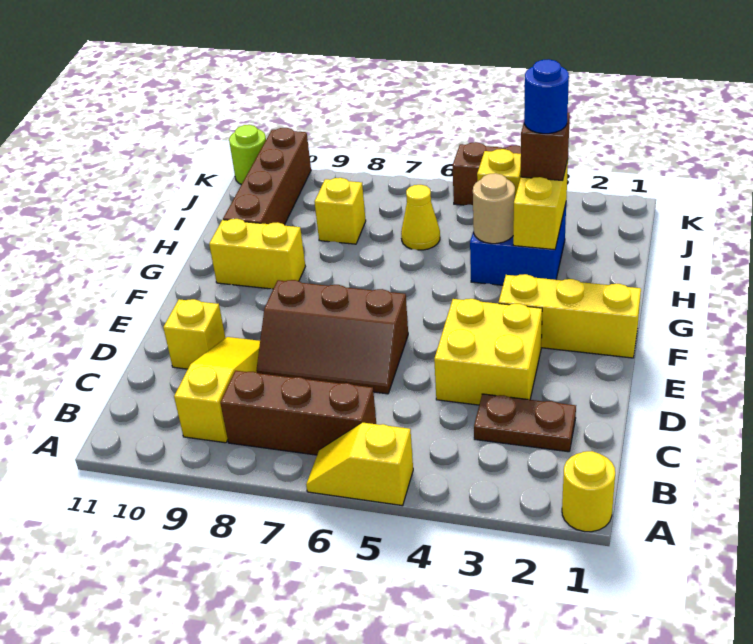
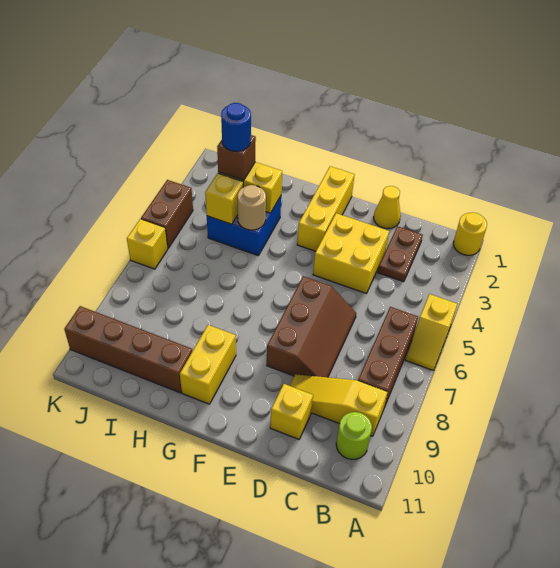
yellow cone I6 level 1 -> yellow cone D1 level 1
yellow brick I8 level 1 -> yellow brick K6 level 1
lime round brick K11 level 1 -> lime round brick B10 level 1

